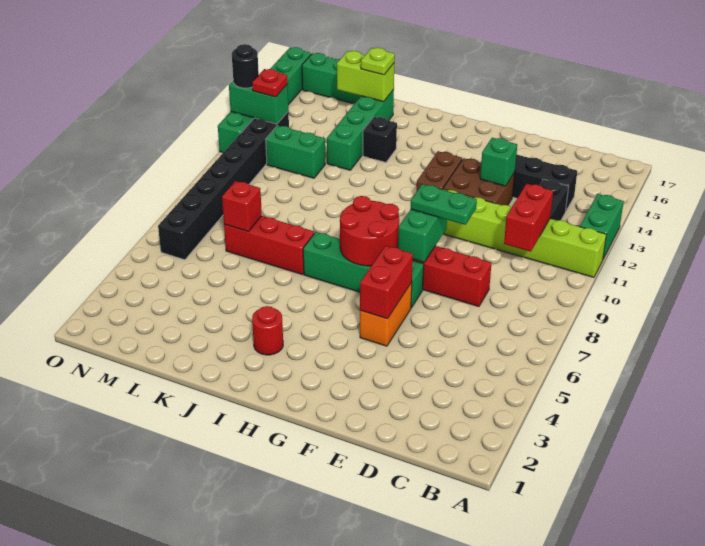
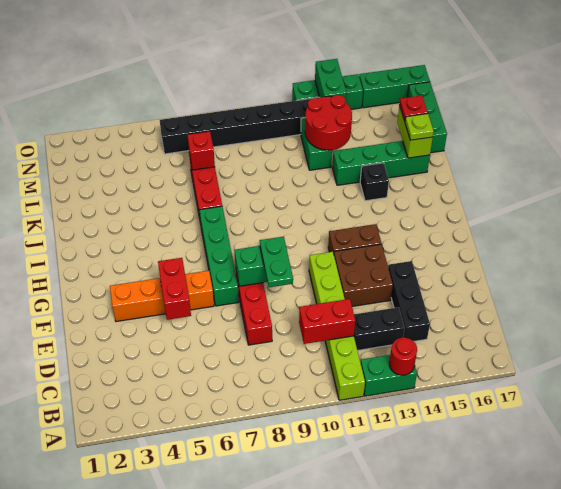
green brick E13 level 2 -> none
orange brick F5:F6 level 1 -> orange brick F3:F6 level 1
red brick F5:F6 level 2 -> red brick E5:F5 level 2
red round brick G7:H8 level 2 -> red round brick L12:M13 level 2
red round brick I3 level 1 -> red round brick A13 level 2
red plate N13 level 3 -> red plate L16 level 3
black round brick O13 level 3 -> none

